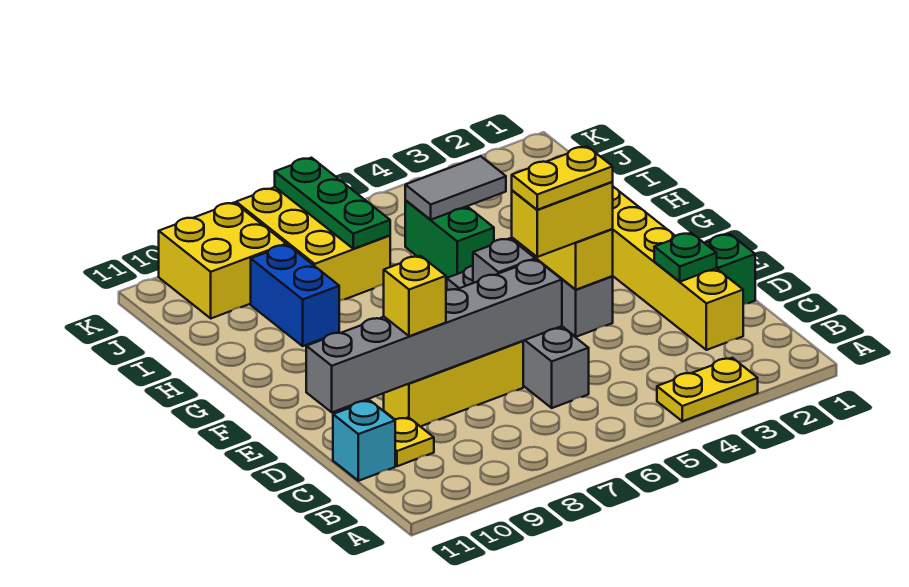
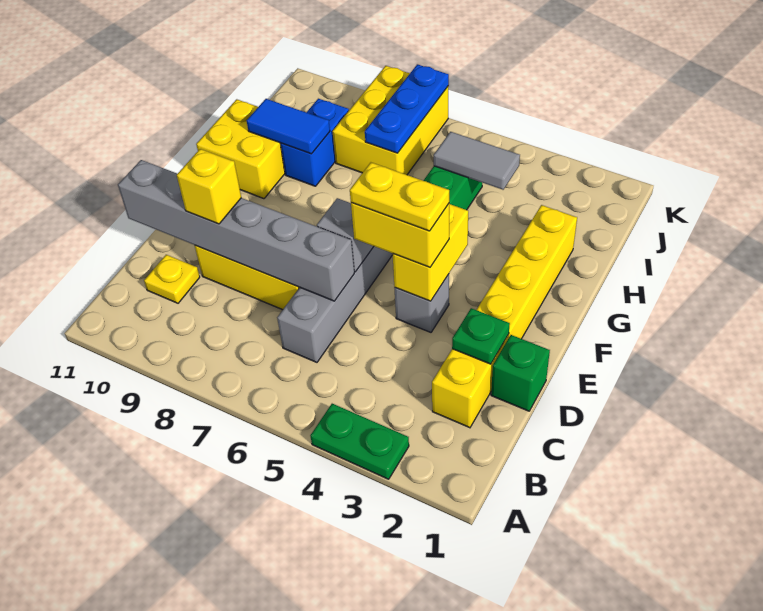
yellow plate A3:A4 level 1 -> green plate A3:A4 level 1
cyan brick C11 level 1 -> none
none -> blue tile H9:H10 level 2
green plate I7:K7 level 2 -> blue plate I7:K7 level 2
yellow brick J9:K10 level 1 -> yellow brick G10:H11 level 1

